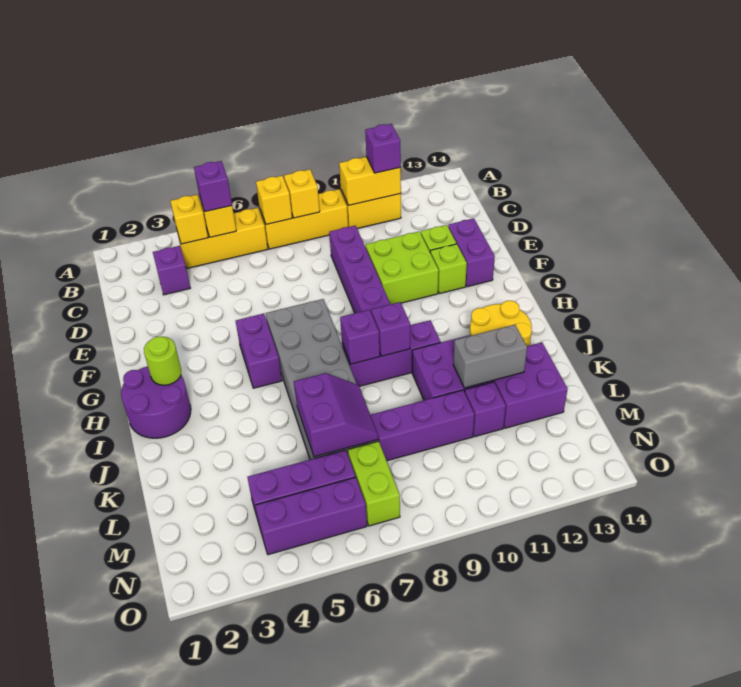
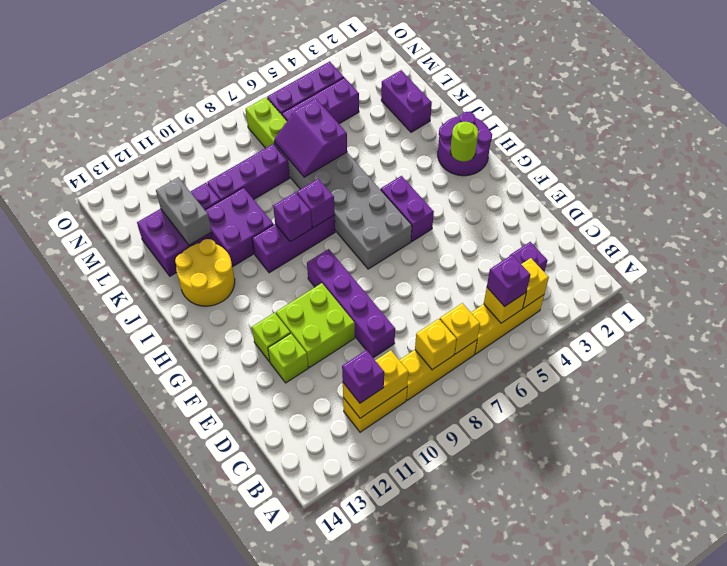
purple brick E13:F13 level 1 -> purple brick K2:L2 level 1
grey brick K11:K12 level 2 -> grey brick K12:L12 level 2

